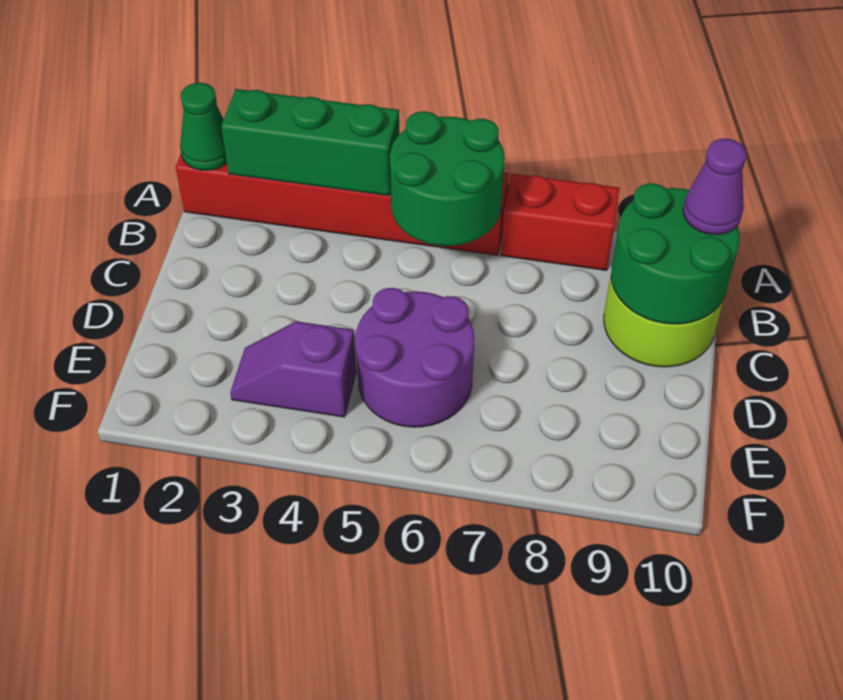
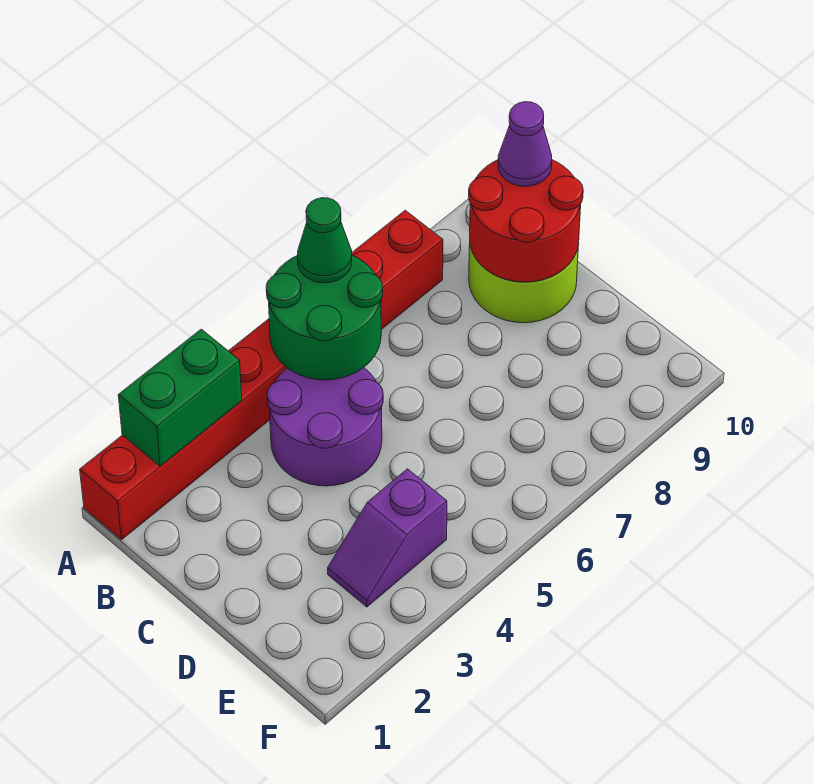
green cone A1 level 2 -> green cone A6 level 3
green brick A2:A4 level 2 -> green brick A2:A3 level 2
green round brick B9:C10 level 2 -> red round brick B9:C10 level 2
purple round brick D5:E6 level 1 -> purple round brick B4:C5 level 1

